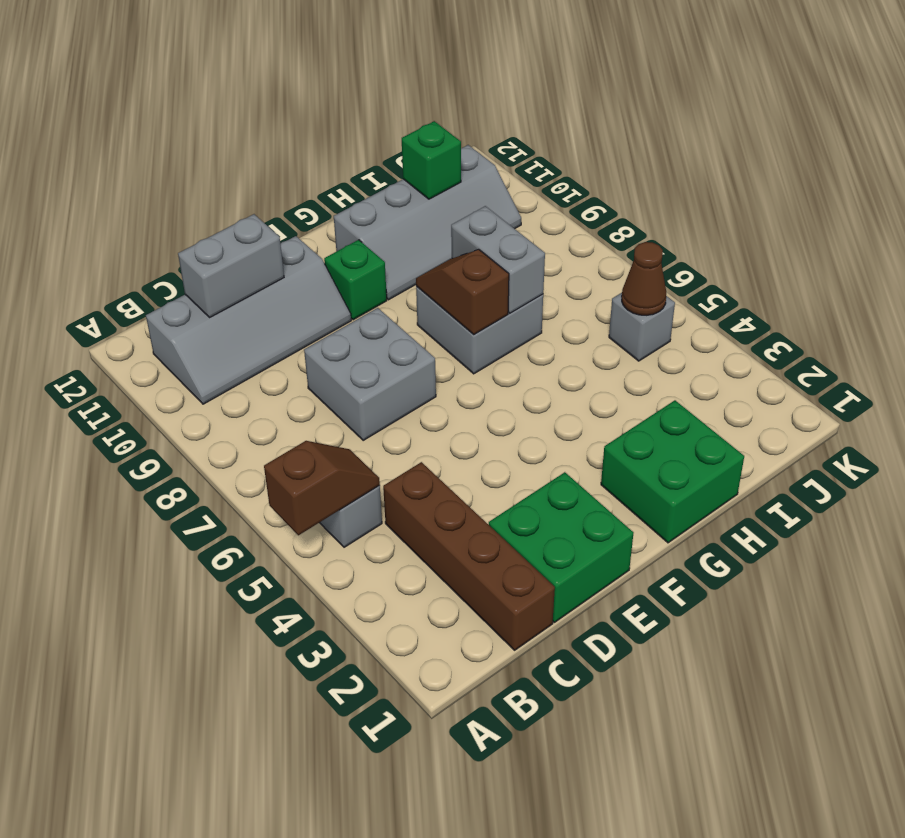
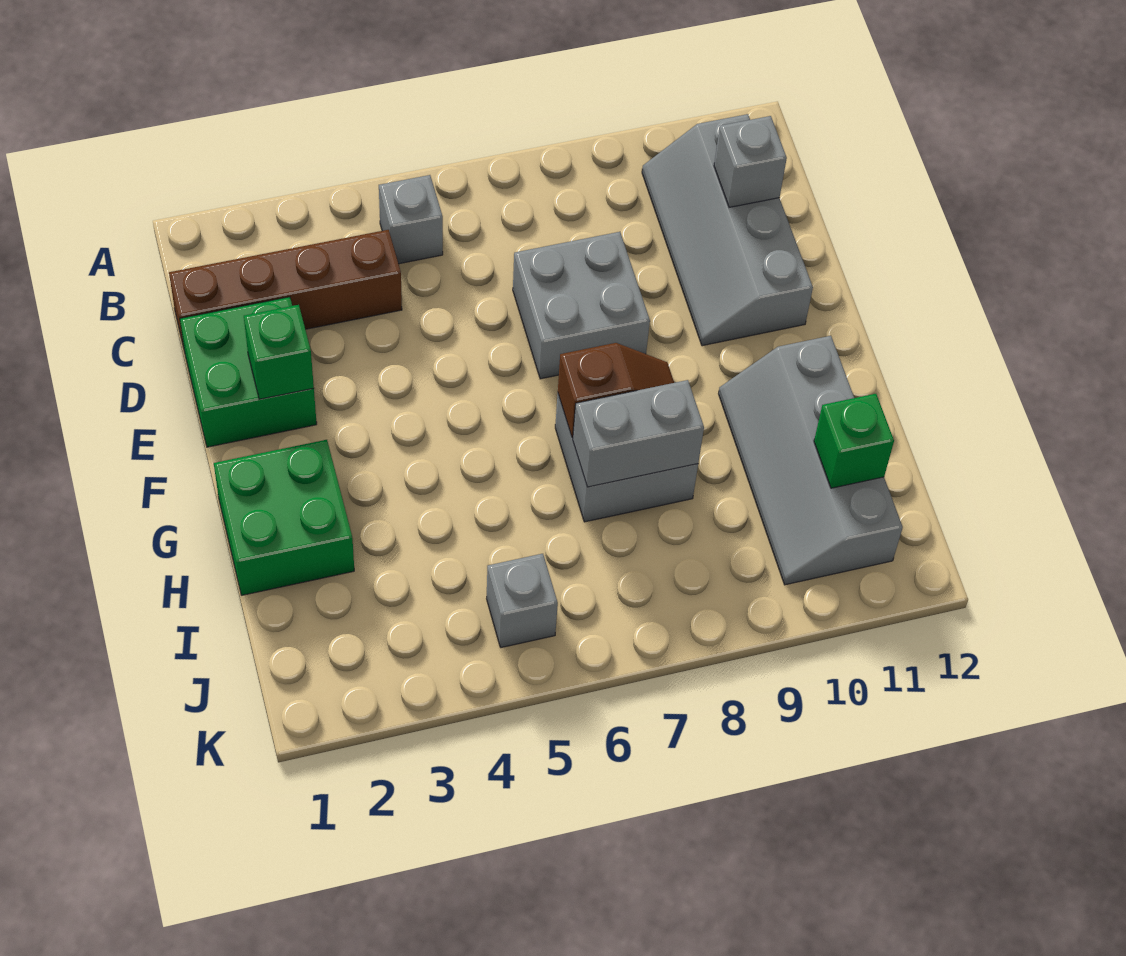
brown slope A5:B5 level 2 top A -> none
grey brick C11:D11 level 2 -> grey brick C11 level 2
green brick F10 level 1 -> green brick E2 level 2
brown cone J5 level 2 -> none

